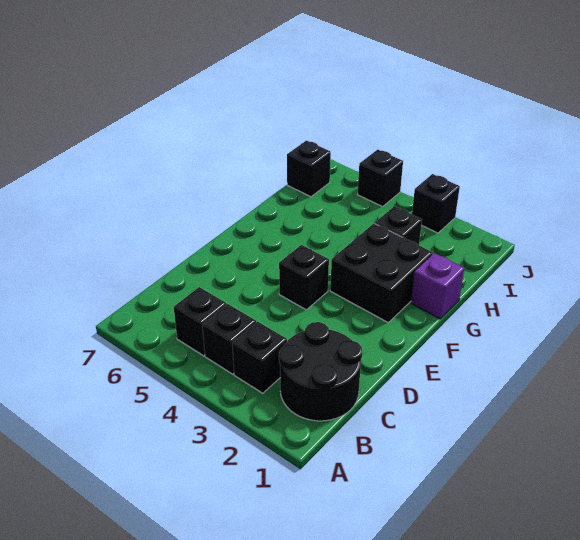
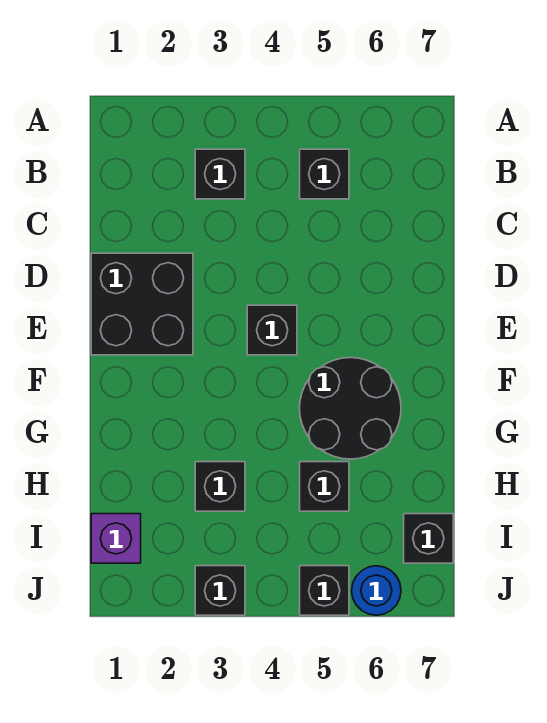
black round brick B1:C2 level 1 -> black round brick F5:G6 level 1
black brick B4 level 1 -> black brick H5 level 1
black brick F2:G3 level 1 -> black brick D1:E2 level 1
purple brick G1 level 1 -> purple brick I1 level 1
none -> blue round brick J6 level 1

